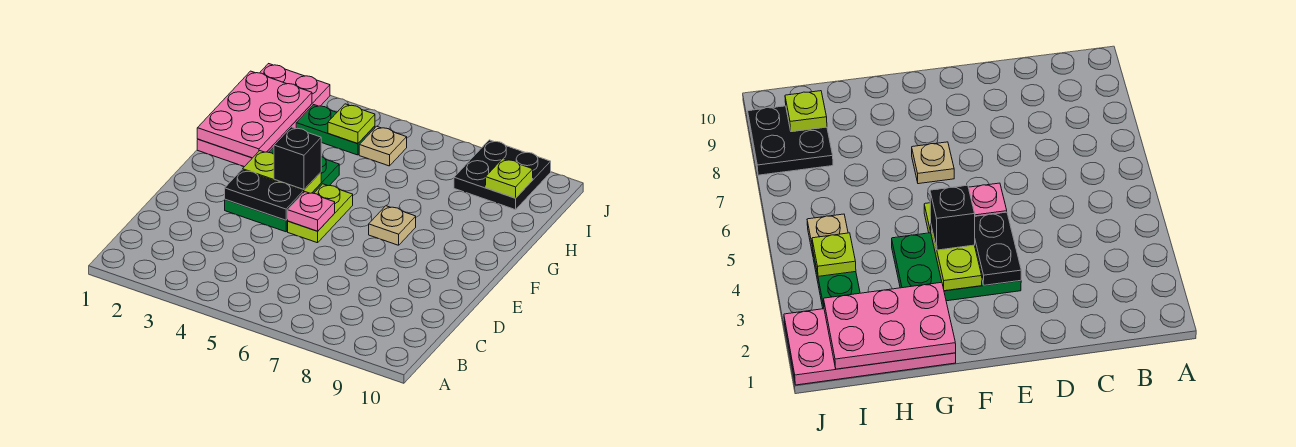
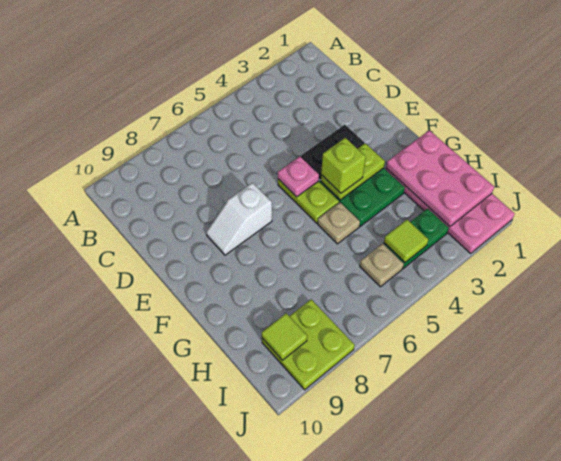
none -> white slope E7:E8 level 1 top 7
black brick F4 level 3 -> lime brick F4 level 3
tan plate F7 level 1 -> tan plate G5 level 1
lime plate I4 level 2 -> lime tile I4 level 2
black plate I8:J9 level 1 -> lime plate I8:J9 level 1
lime plate I9 level 2 -> lime tile I9 level 2

